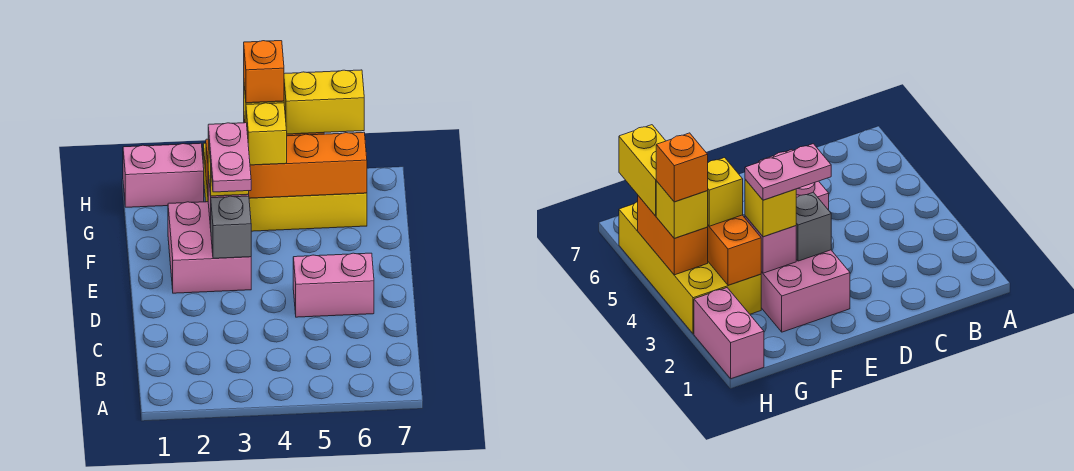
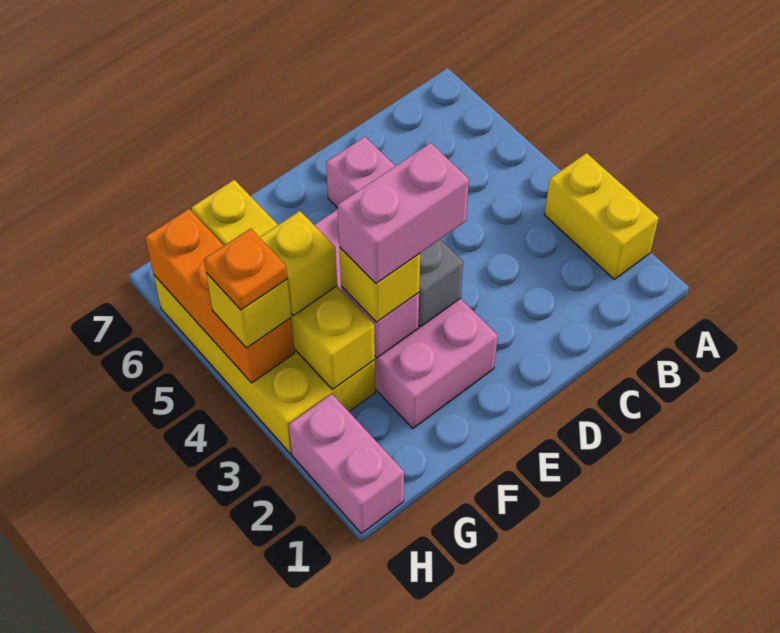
pink brick E2:F3 level 1 -> pink brick E2:F5 level 1
pink plate E3:F3 level 4 -> pink brick E3:F3 level 4
orange brick G3:G6 level 2 -> yellow brick G3:G6 level 2
orange brick H4:H5 level 2 -> orange brick H4:H6 level 2
orange brick H4 level 4 -> orange plate H4 level 4
yellow brick H5:H6 level 3 -> yellow brick A2:A3 level 1

